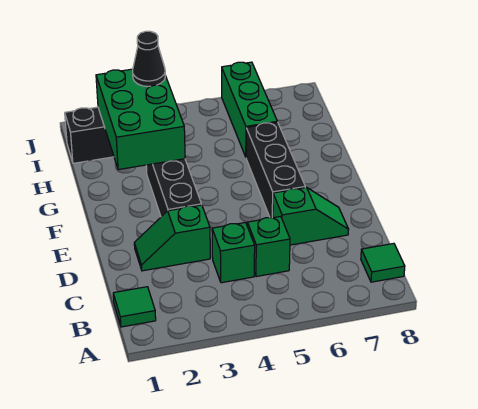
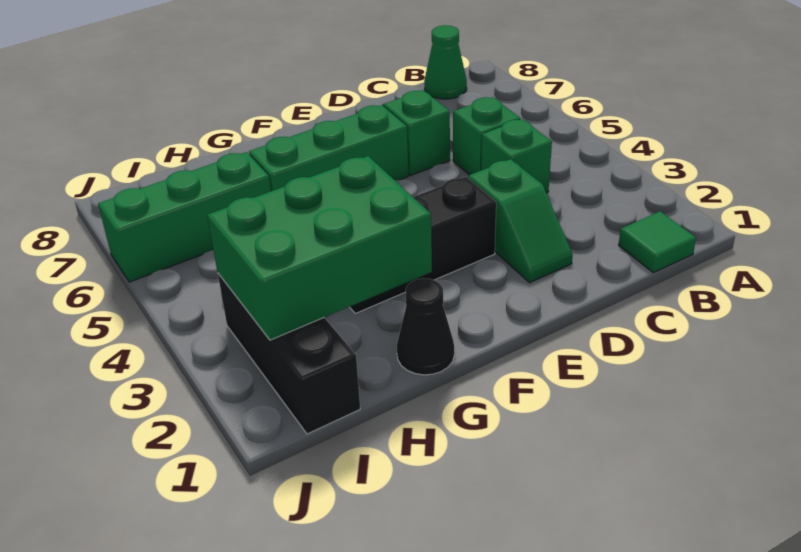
green tile B8 level 1 -> green cone B8 level 1
black brick E6:G6 level 1 -> green brick E6:G6 level 1
black cone I3 level 3 -> black cone G1 level 1

